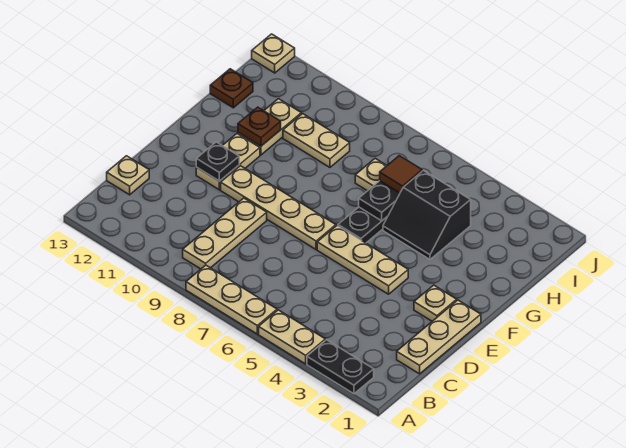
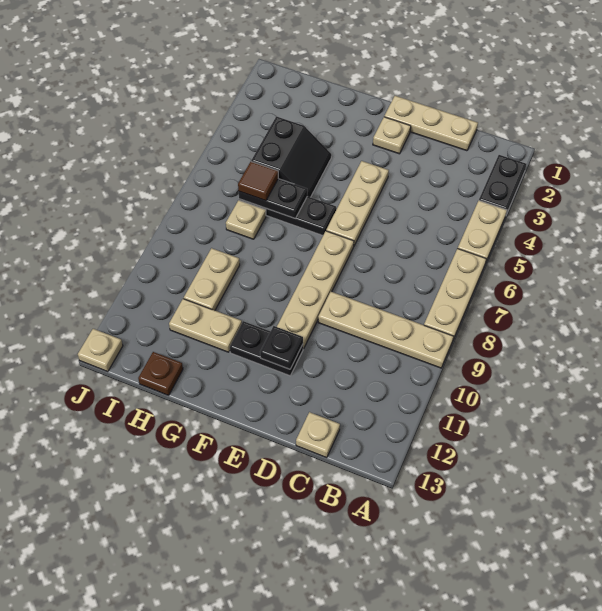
tan plate B9:D9 level 1 -> tan plate A9:D9 level 1
tan plate E11:F11 level 1 -> black plate E11:F11 level 1
brown plate G11 level 2 -> none

